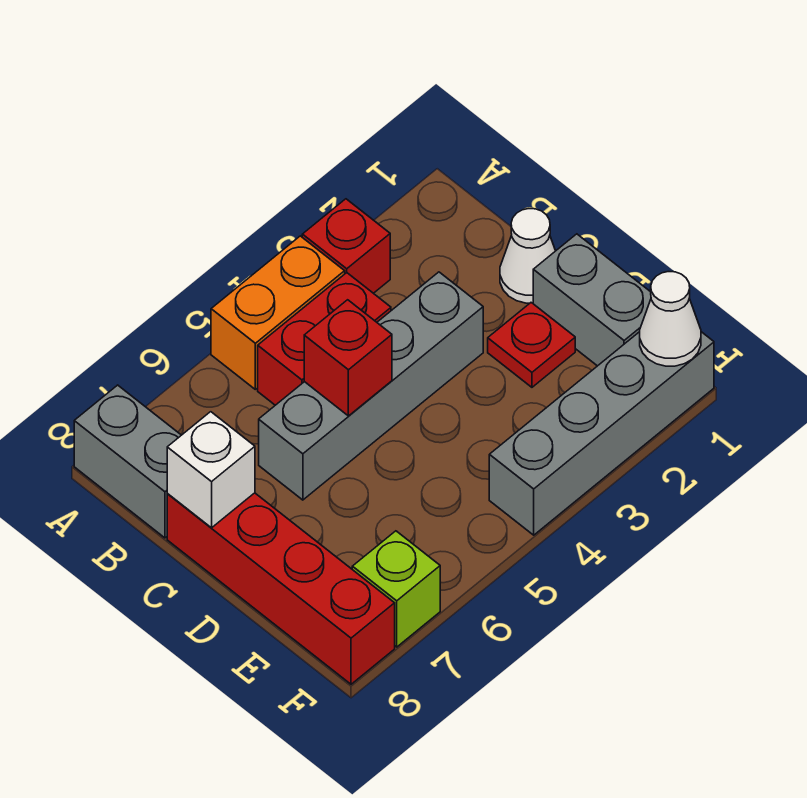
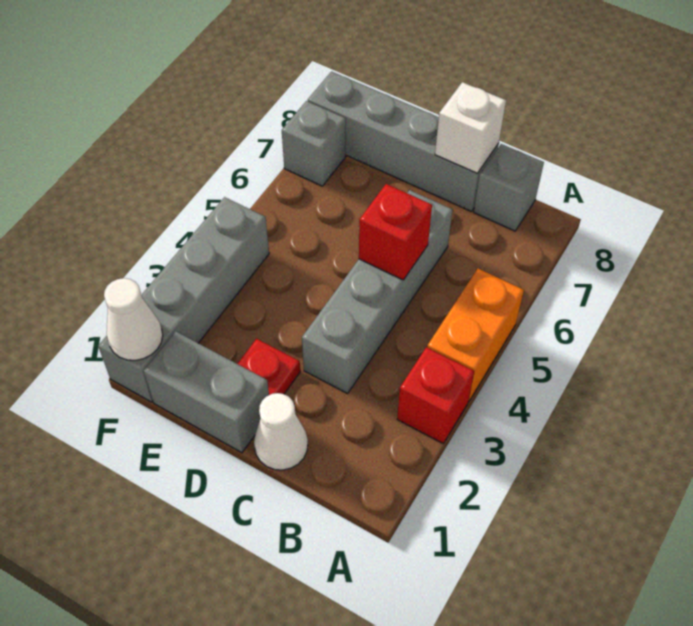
grey brick A8:B8 level 1 -> grey brick B8 level 1
red brick B4:B5 level 1 -> none
red brick C8:F8 level 1 -> grey brick C8:F8 level 1
lime brick F7 level 1 -> grey brick F7 level 1

